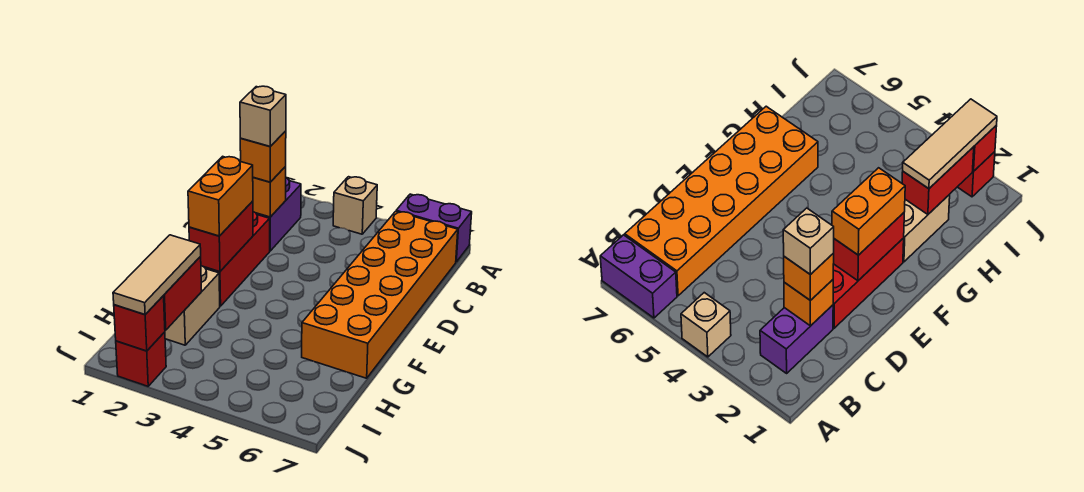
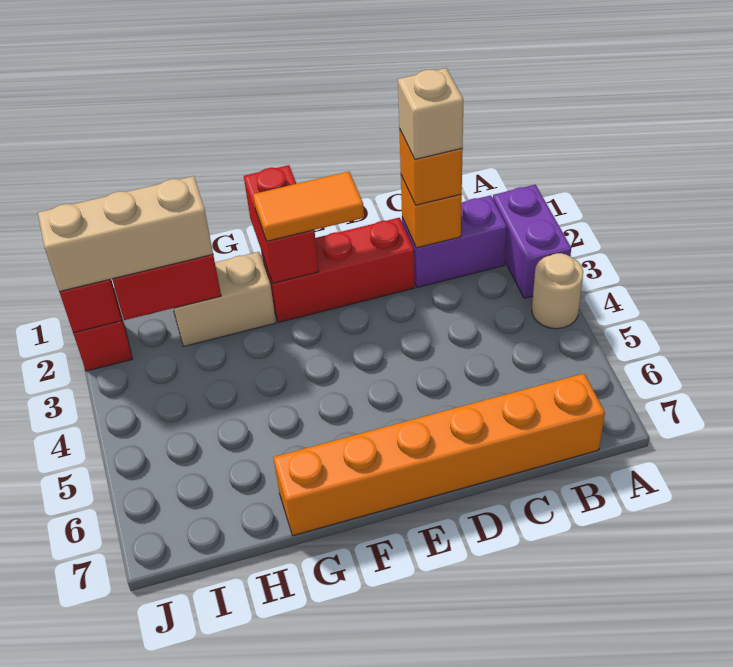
tan brick A4 level 1 -> tan round brick A4 level 1
purple brick A6:A7 level 1 -> purple brick A2:A3 level 1
orange brick B6:G7 level 1 -> orange brick B7:G7 level 1
red brick E2:F2 level 2 -> red brick F1:F2 level 2
orange brick E2:F2 level 3 -> orange tile E2:F2 level 3
tan tile H2:J2 level 3 -> tan brick H2:J2 level 3

